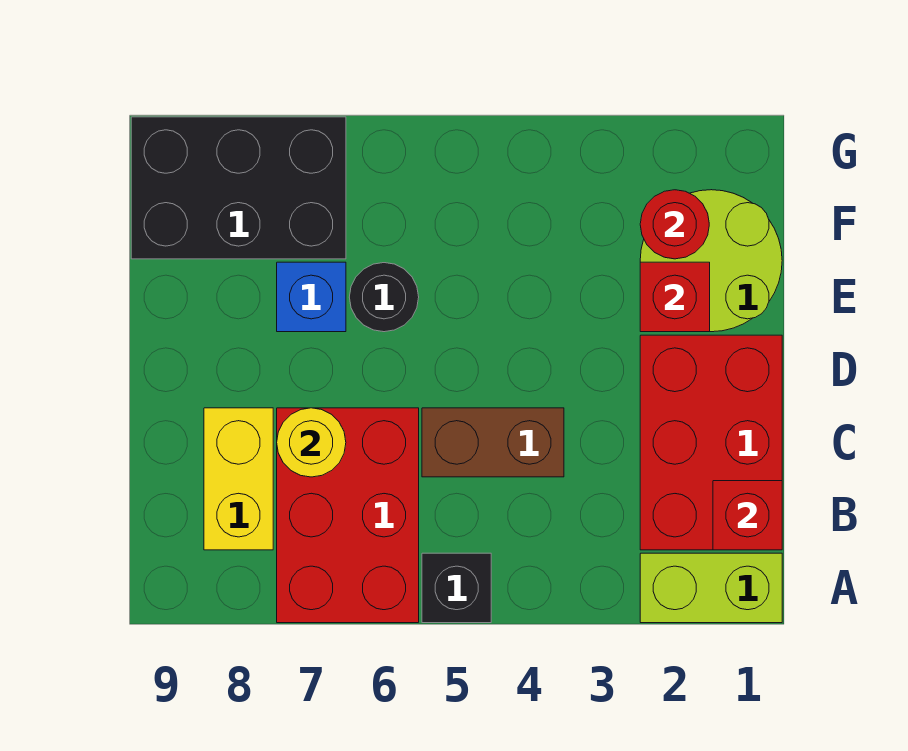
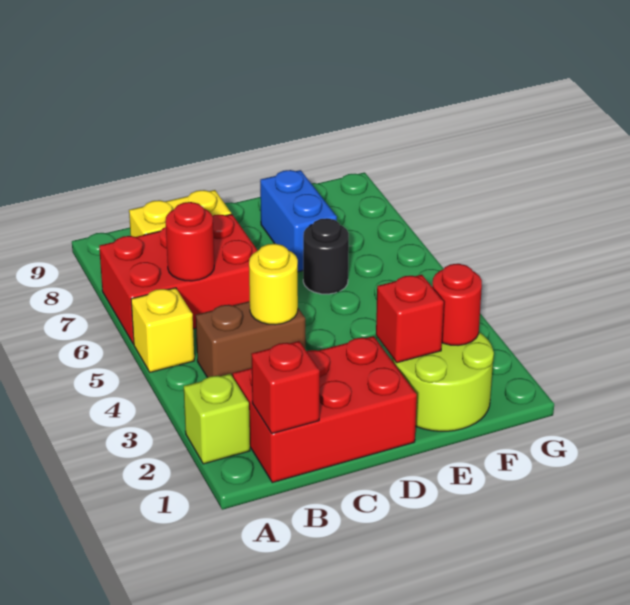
lime brick A1:A2 level 1 -> lime brick A2 level 1
black brick A5 level 1 -> yellow brick A5 level 1
none -> red round brick B6 level 2
brown brick C4:C5 level 1 -> brown brick B4:C4 level 1
yellow round brick C7 level 2 -> yellow round brick C4 level 2
blue brick E7 level 1 -> blue brick E7:E8 level 1
black brick F7:G9 level 1 -> none

